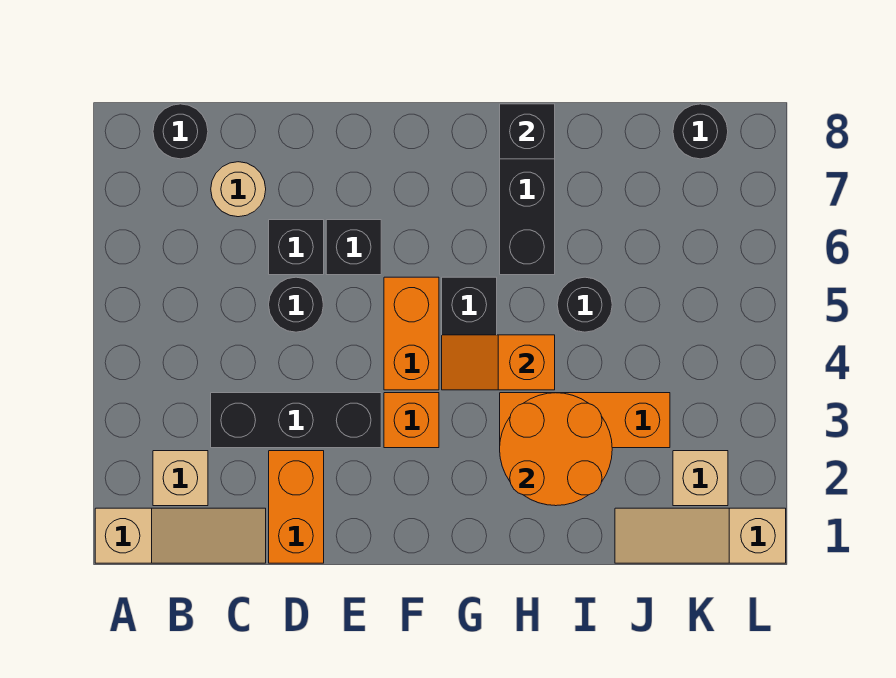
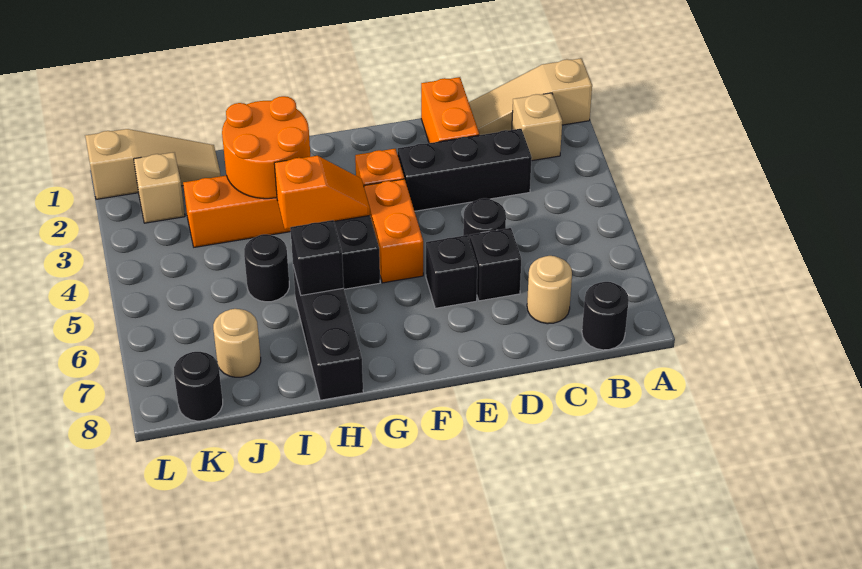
black brick H8 level 2 -> black brick H6 level 2
none -> tan round brick J7 level 1

